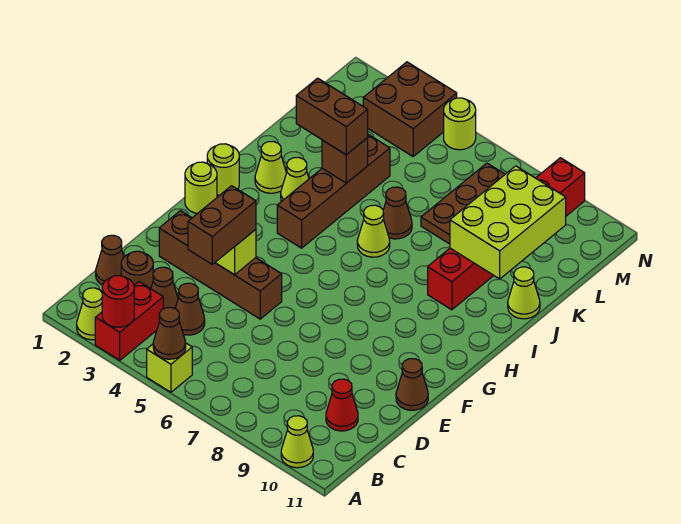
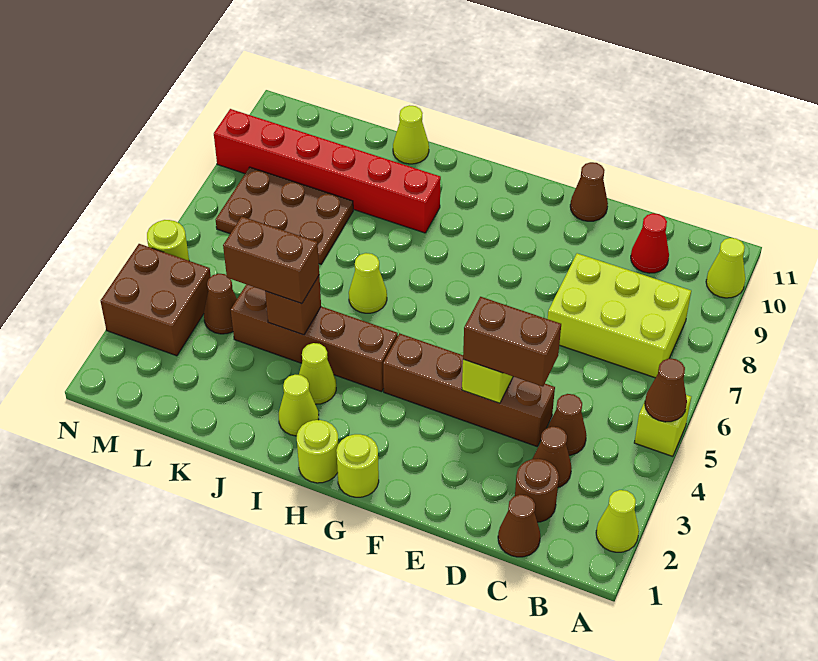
red brick A3:B3 level 1 -> none
red round brick A3 level 2 -> none
brown brick E2:E5 level 1 -> brown brick D4:G4 level 1
brown brick J3:J4 level 3 -> brown brick J4:K4 level 3
brown cone J6 level 1 -> brown cone L4 level 1
lime brick J9:L10 level 2 -> lime brick B7:D8 level 1

